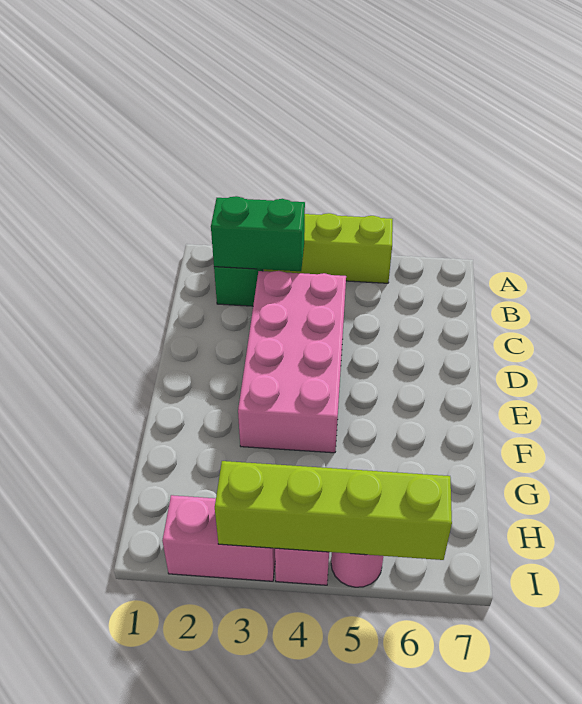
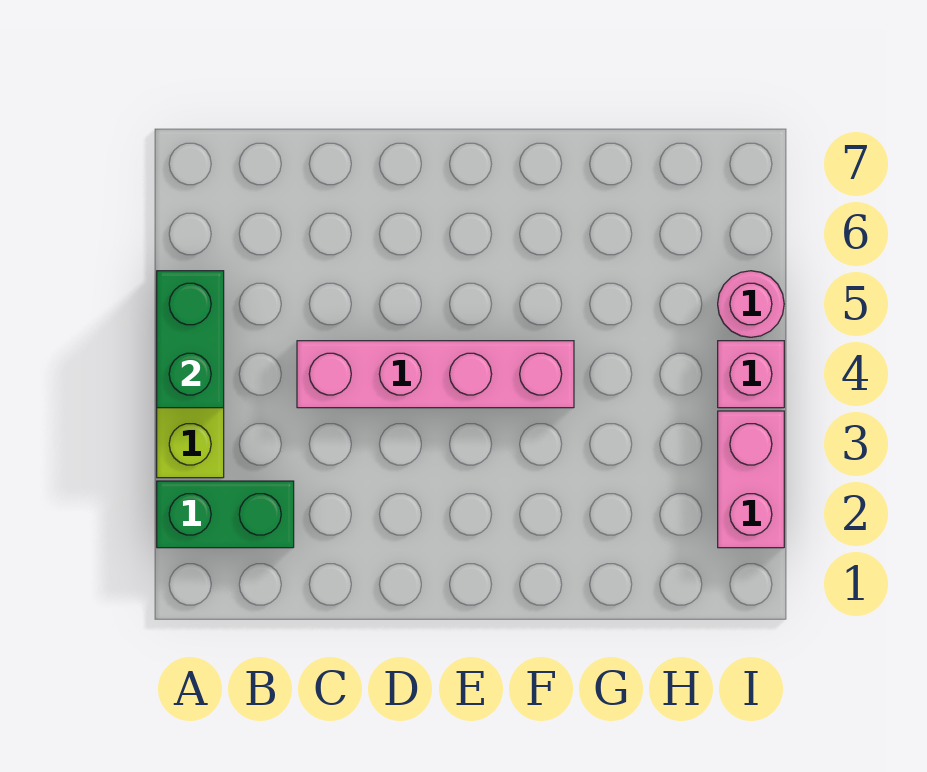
green brick B2:B3 level 2 -> green brick A4:A5 level 2
pink brick C3:F4 level 1 -> pink brick C4:F4 level 1
lime brick I3:I6 level 2 -> none

